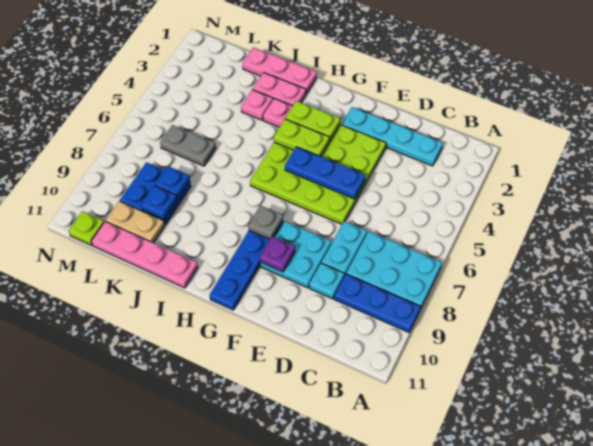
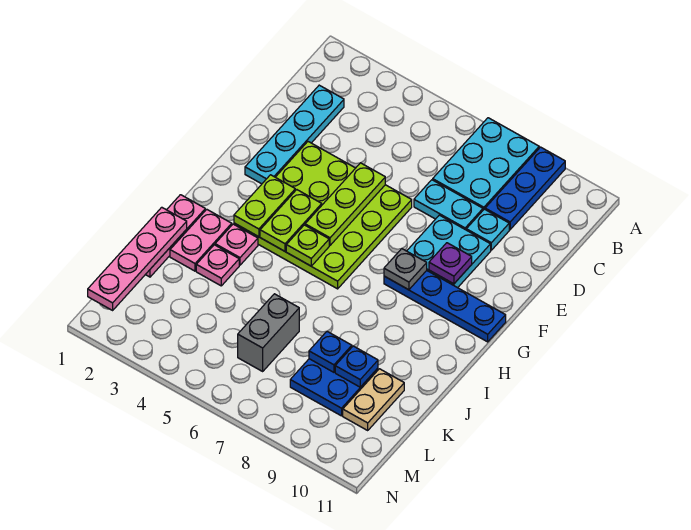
blue plate E5:G5 level 2 -> lime plate E5:G5 level 2
pink plate I11:L11 level 1 -> pink plate J1:M1 level 2
grey plate K6:L6 level 1 -> grey brick K6:L6 level 1
lime plate M11 level 1 -> lime plate H5 level 2

